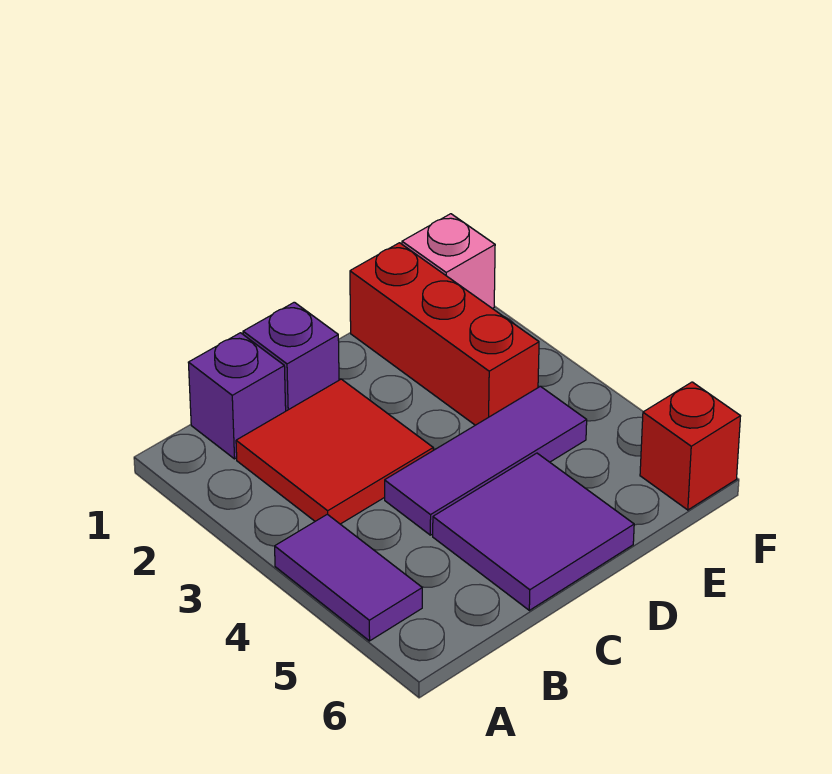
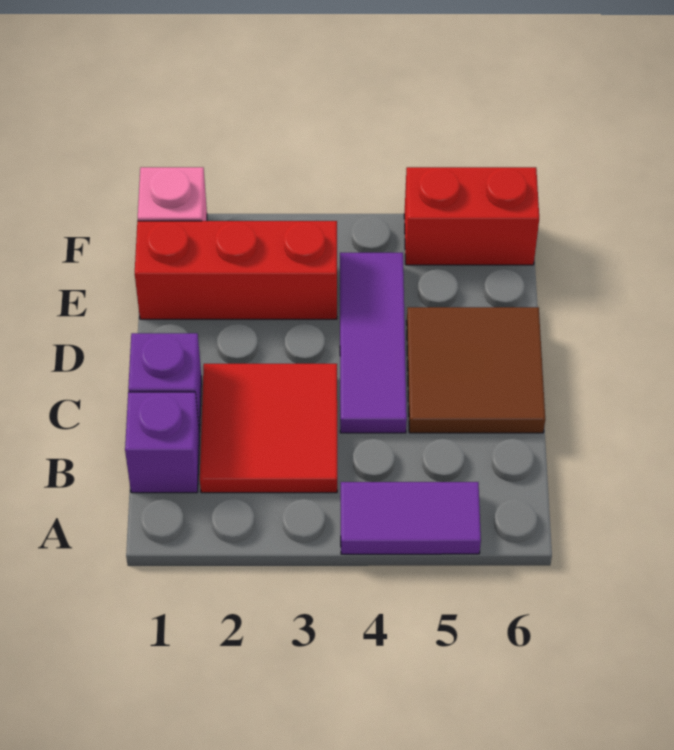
purple tile C5:D6 level 1 -> brown tile C5:D6 level 1
red brick F6 level 1 -> red brick F5:F6 level 1

